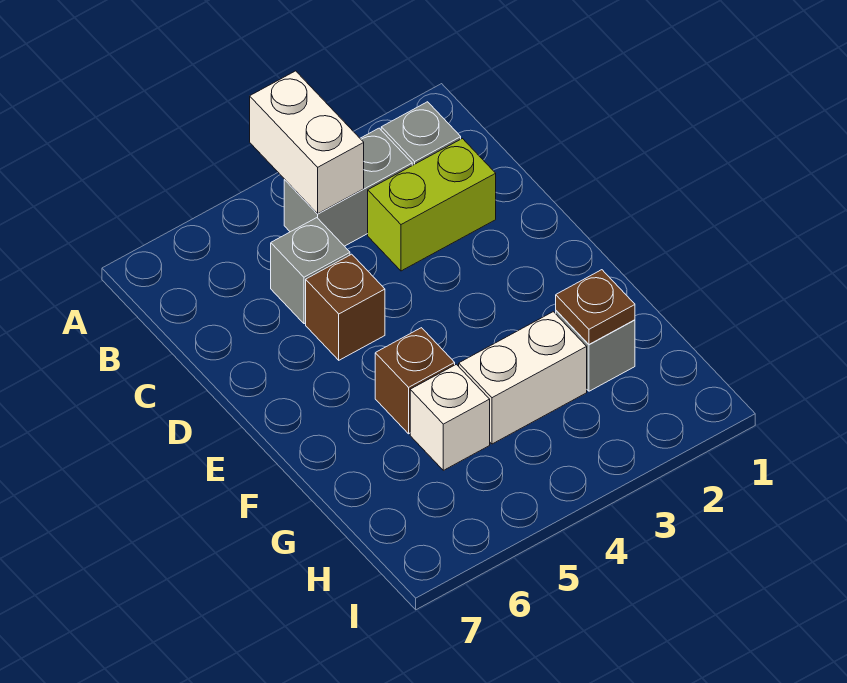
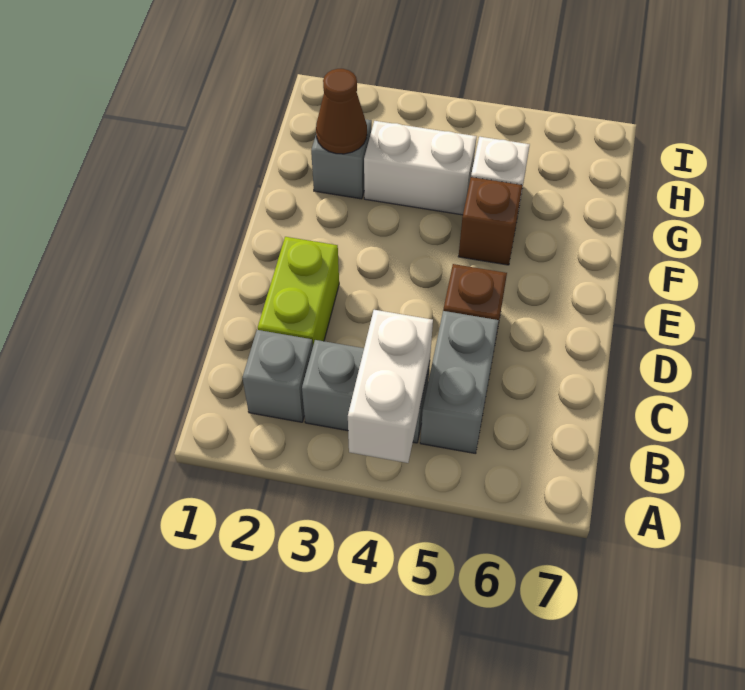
lime brick C2:C3 level 1 -> lime brick C2:D2 level 1
grey brick C5 level 1 -> grey brick B5:C5 level 1
brown plate G2 level 2 -> brown cone G2 level 2

